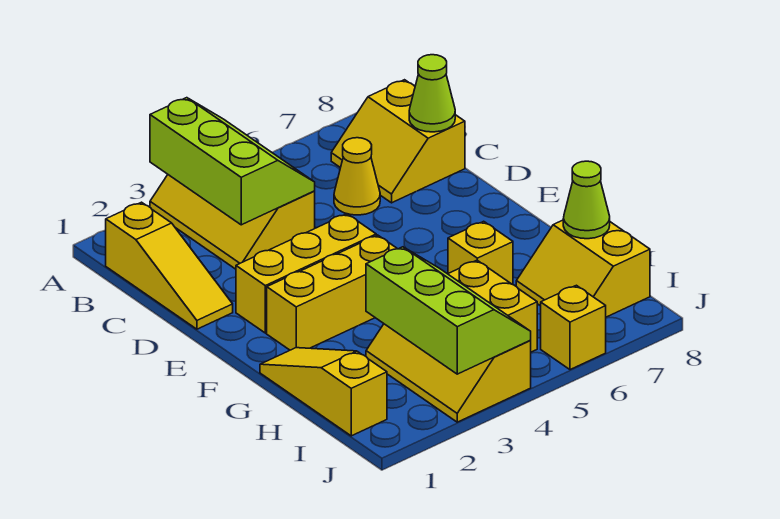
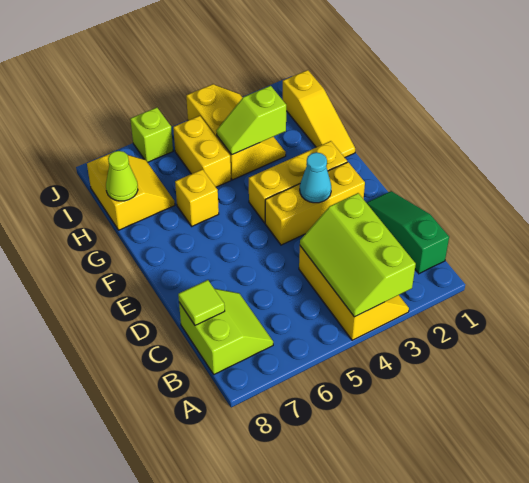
yellow slope B1:D1 level 1 top B -> green slope B1:D1 level 1 top B
yellow slope B7:C8 level 1 top 8 -> lime slope B7:C8 level 1 top 8
yellow cone C6 level 1 -> none
lime cone C8 level 2 -> lime tile C8 level 2
none -> cyan cone E3 level 2
lime slope H3:J4 level 2 top 3 -> lime slope H3:H4 level 2 top 3
yellow brick J6 level 1 -> lime brick J6 level 1

